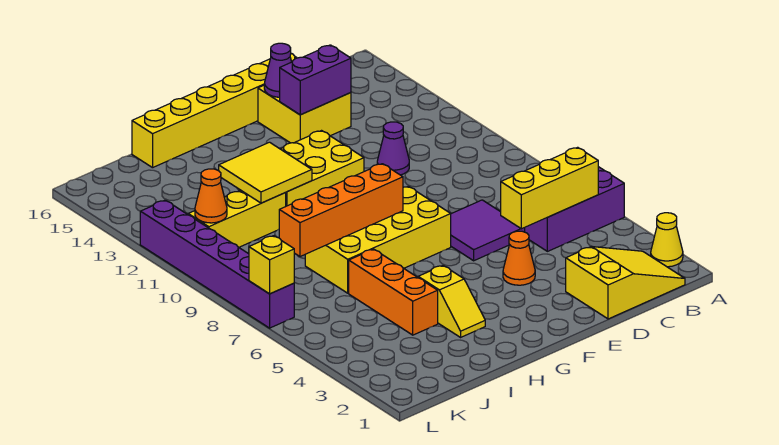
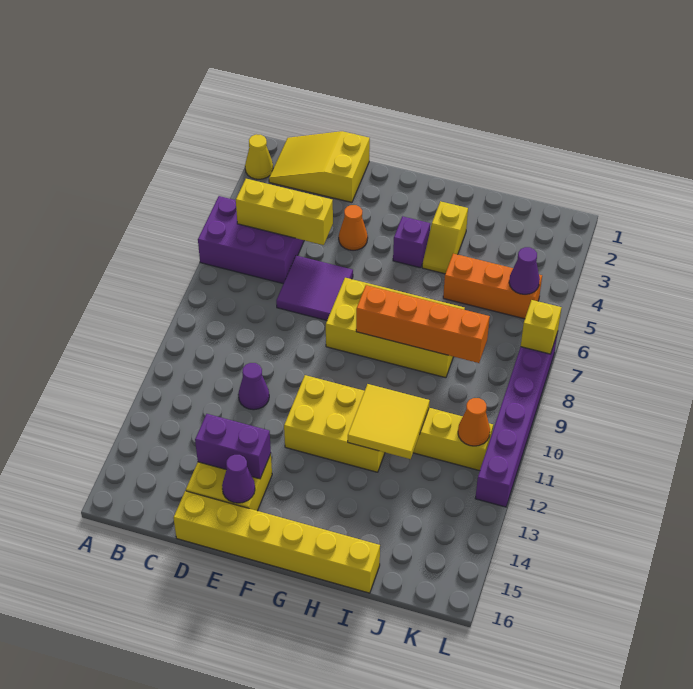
none -> purple brick G4 level 1
yellow slope H3:H4 level 1 top 4 -> yellow slope H3:H4 level 1 top 3
orange brick I4:I6 level 1 -> orange brick I5:K5 level 1
none -> purple cone K5 level 2

